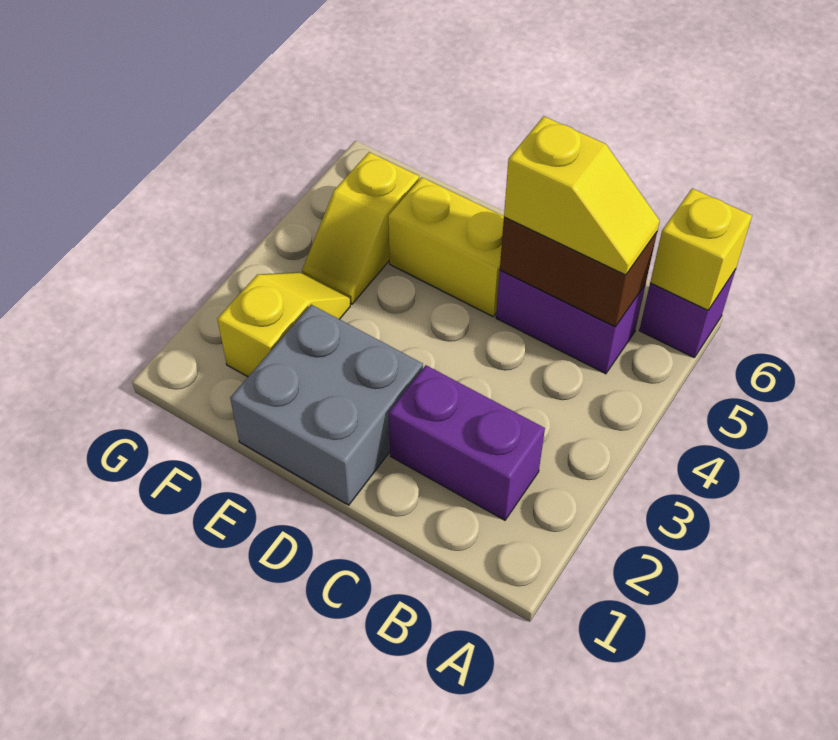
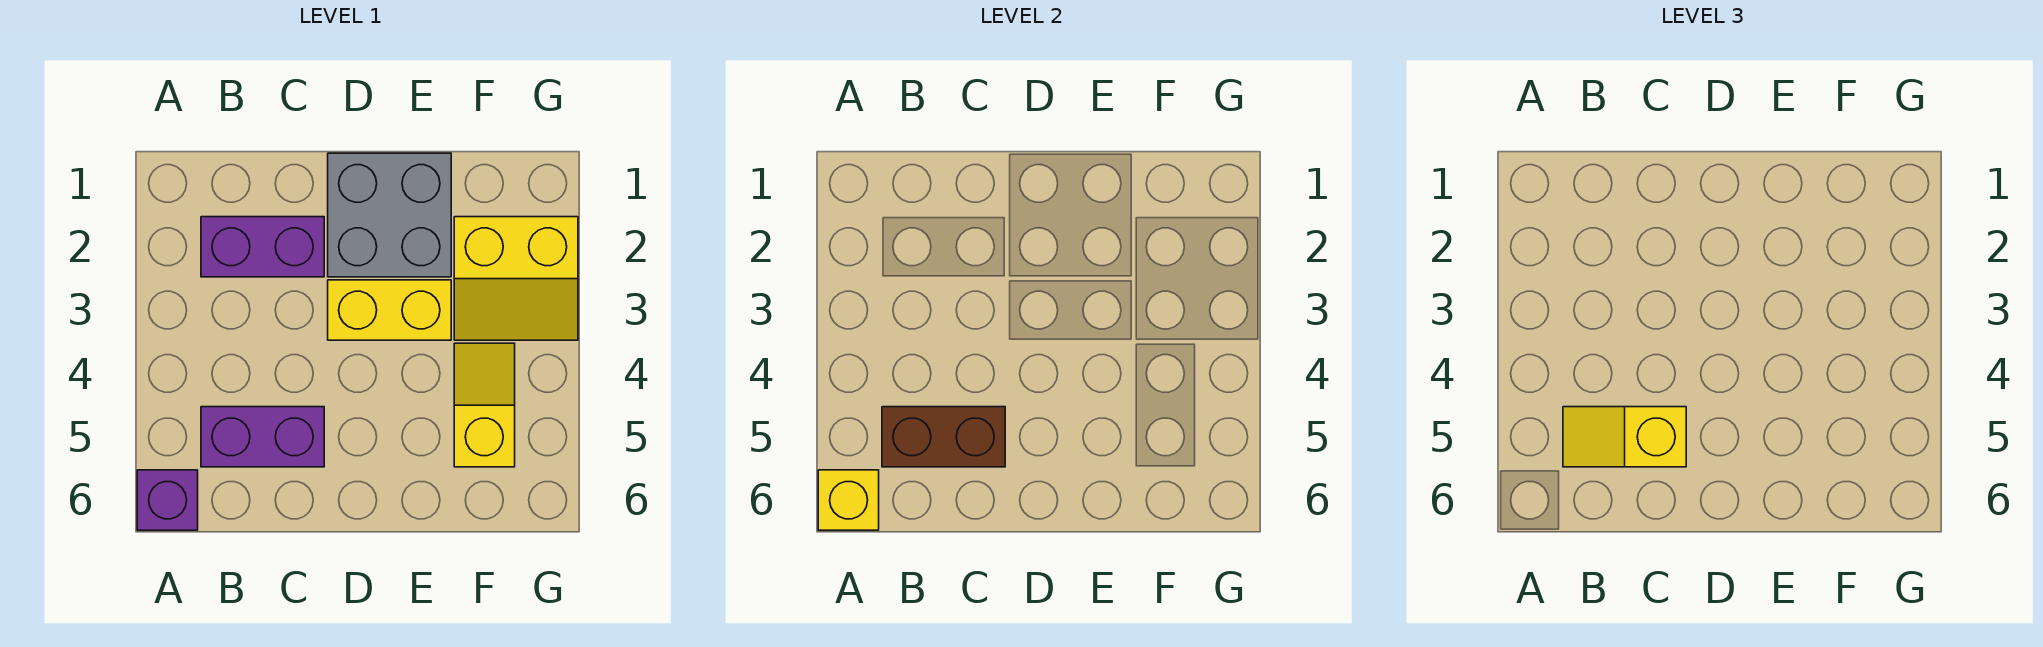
yellow brick D5:E5 level 1 -> yellow brick D3:E3 level 1
yellow slope F2:F3 level 1 top 2 -> yellow slope F2:G3 level 1 top 2

